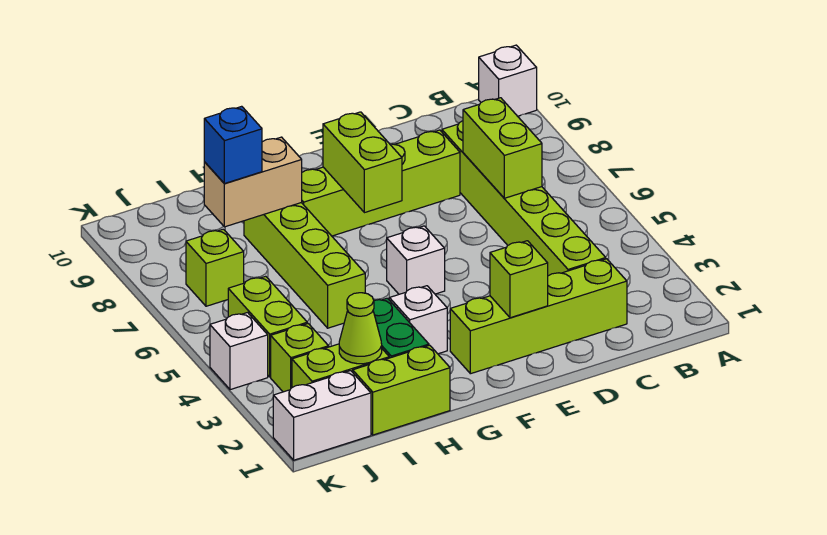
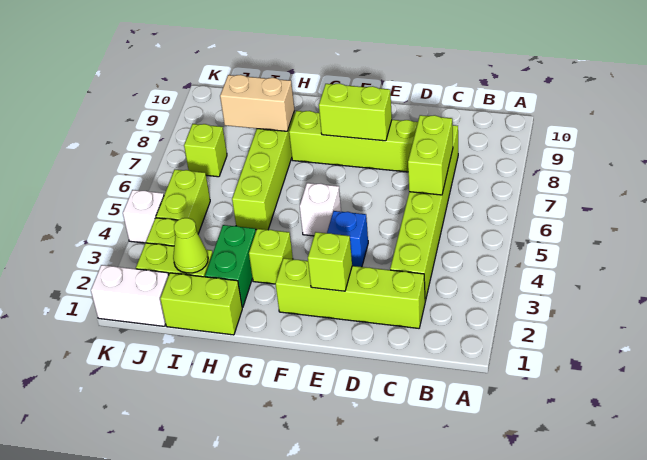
white brick A10 level 1 -> none
lime brick F7:F8 level 2 -> lime brick E8:F8 level 2
white brick G3 level 1 -> lime brick G3 level 1
blue brick I8 level 3 -> blue brick E4 level 1

